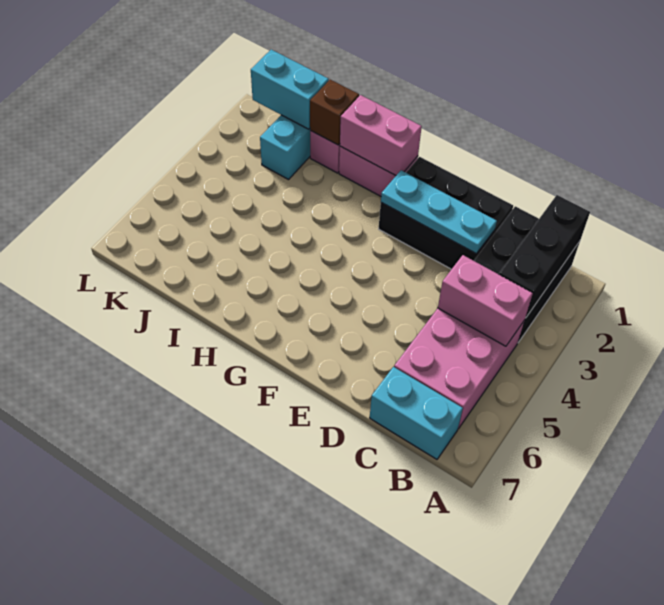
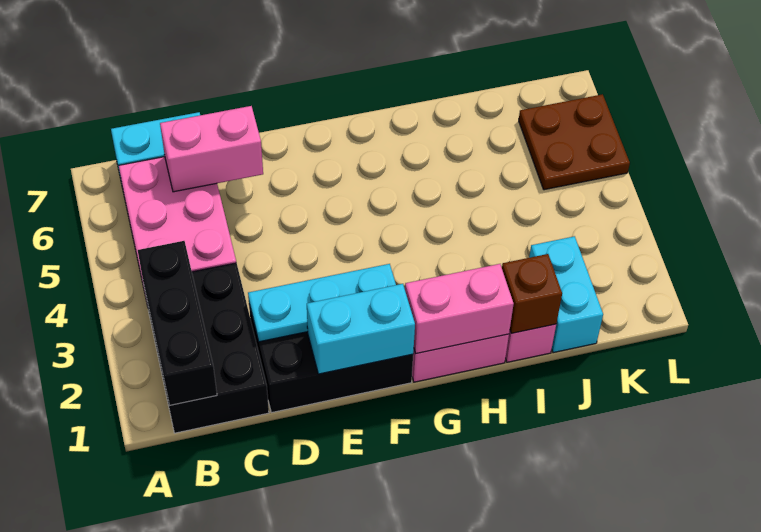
pink brick B4:C4 level 2 -> pink brick C6:D6 level 2
cyan brick J1:K1 level 2 -> cyan brick E1:F1 level 2
none -> brown plate K5:L6 level 1

